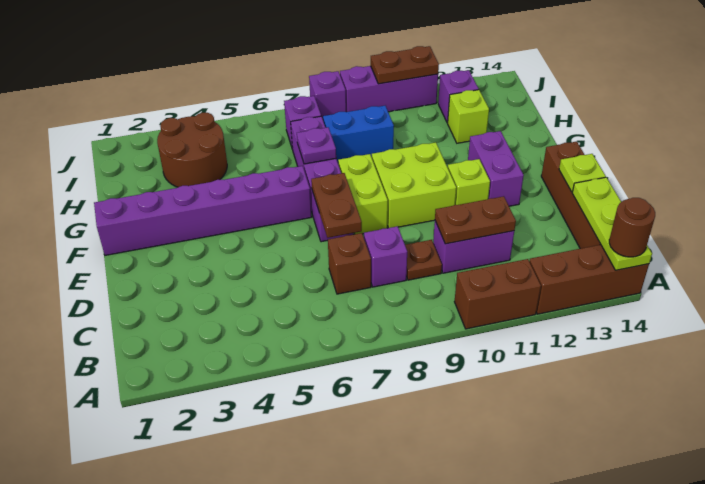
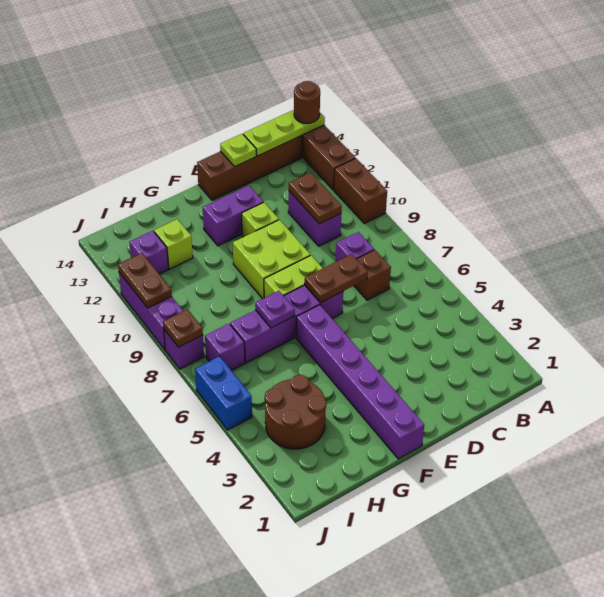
brown plate C9 level 1 -> brown plate J8 level 2
blue brick H8:H9 level 1 -> blue brick J5:J6 level 1

